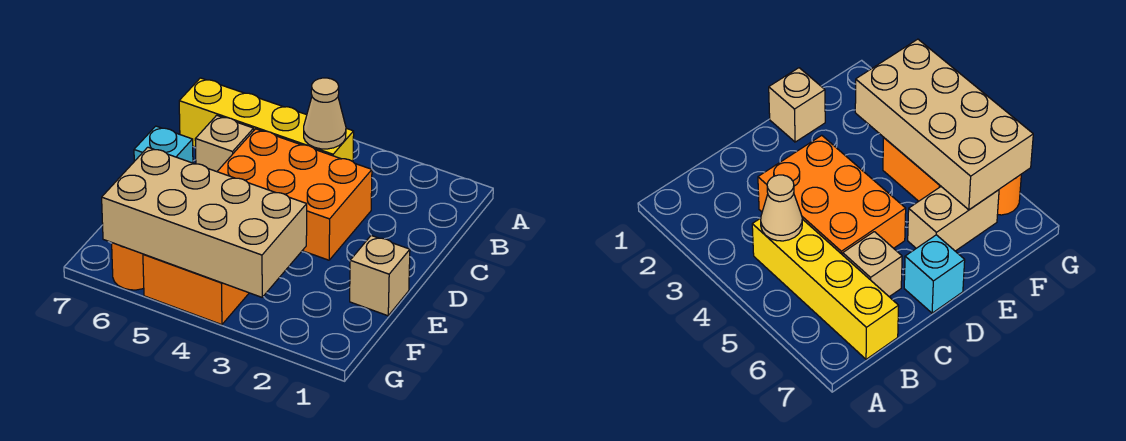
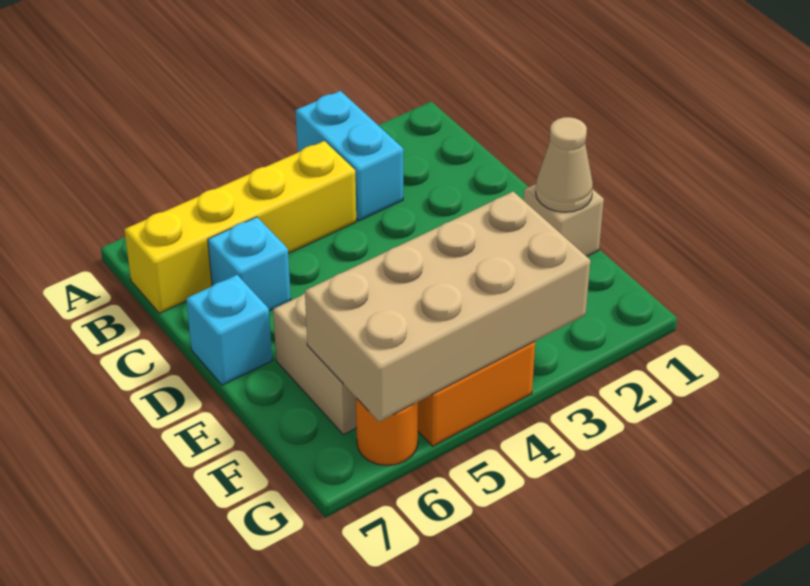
none -> cyan brick A3:B3 level 1
tan cone B4 level 2 -> tan cone E1 level 2
orange brick C3:D5 level 1 -> none
tan brick C6 level 1 -> cyan brick C6 level 1

